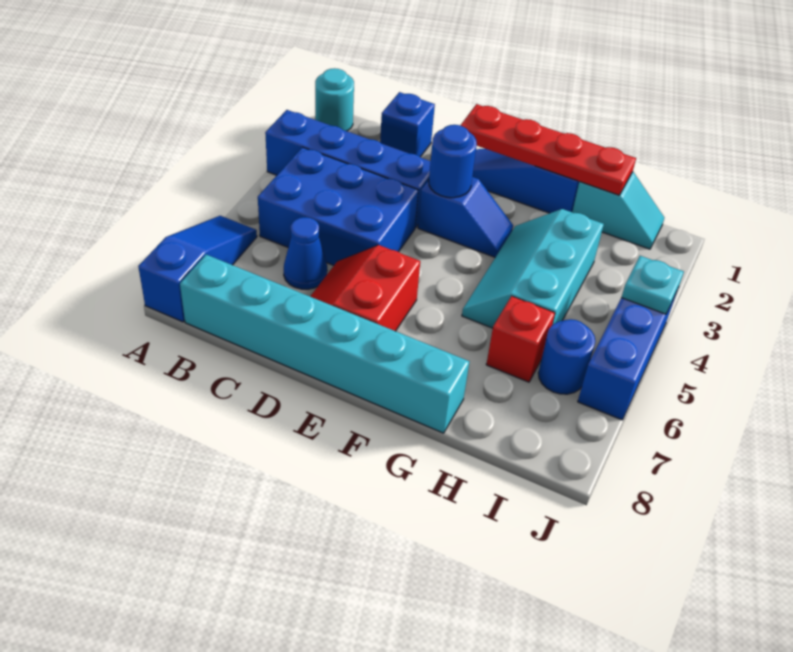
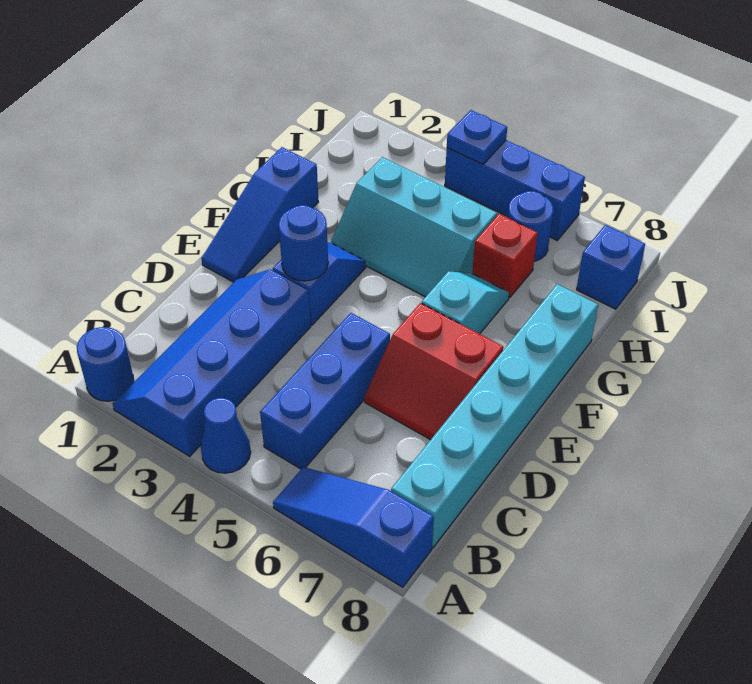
cyan round brick A1 level 1 -> blue round brick A1 level 1
blue brick B4:D5 level 1 -> blue brick B5:D5 level 1
blue brick C1 level 1 -> blue brick I8 level 1
blue cone C6 level 1 -> blue cone A4 level 1
red plate E1:H1 level 2 -> none
cyan slope H1:I1 level 1 top H -> cyan slope F6:G6 level 1 top F
cyan plate J4 level 2 -> blue plate J4 level 2

